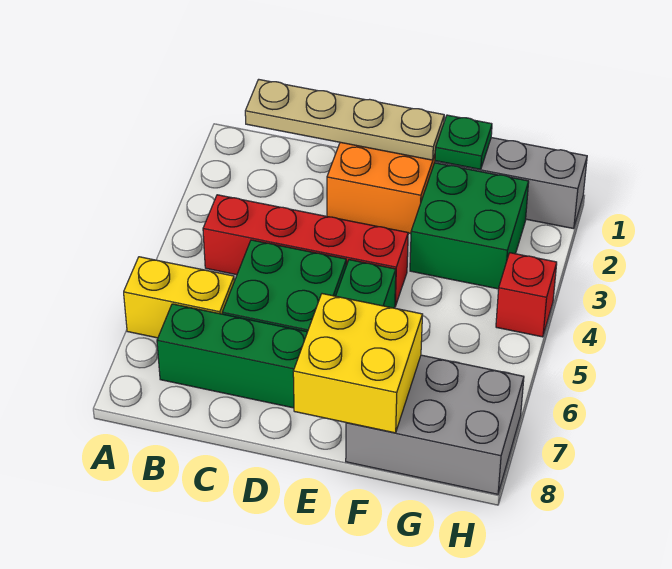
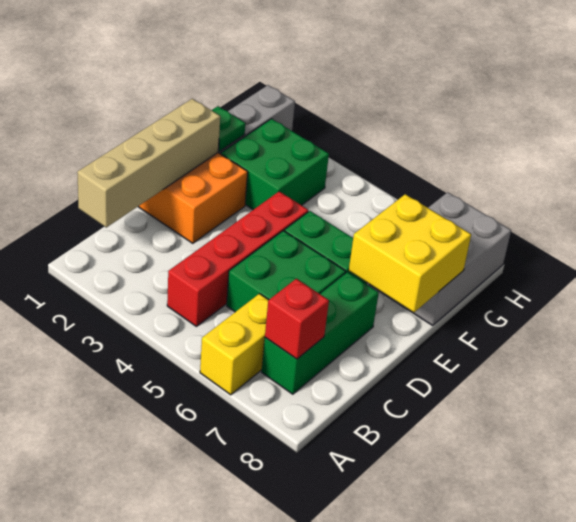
tan plate B1:E1 level 2 -> tan brick B1:E1 level 2
red brick H4 level 1 -> red brick B7 level 2

